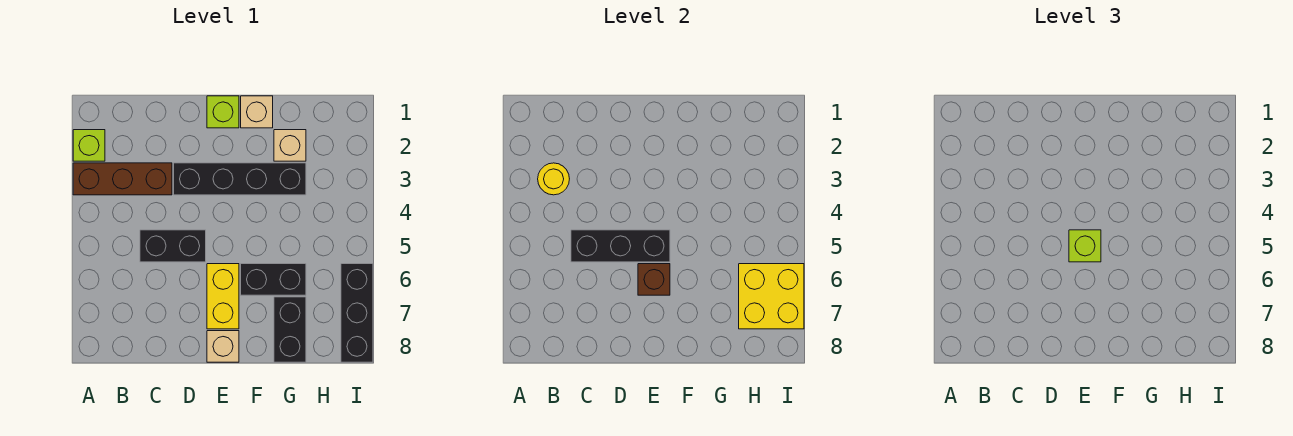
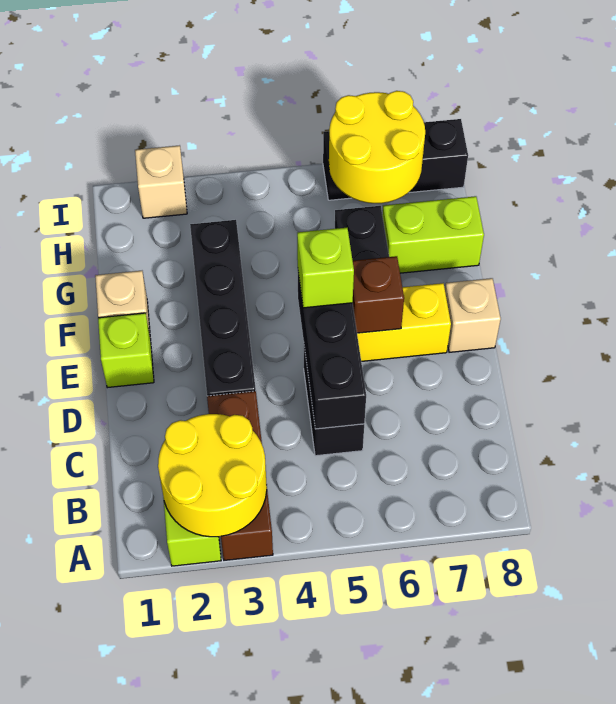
yellow round brick B3 level 2 -> yellow round brick A2:B3 level 2
tan brick G2 level 1 -> tan brick I2 level 1
black brick G7:G8 level 1 -> lime brick G7:G8 level 1
yellow brick H6:I7 level 2 -> yellow round brick H6:I7 level 2

